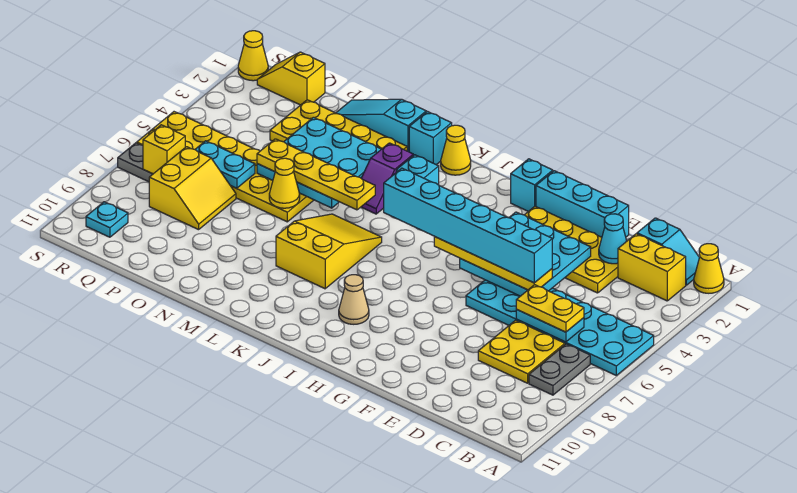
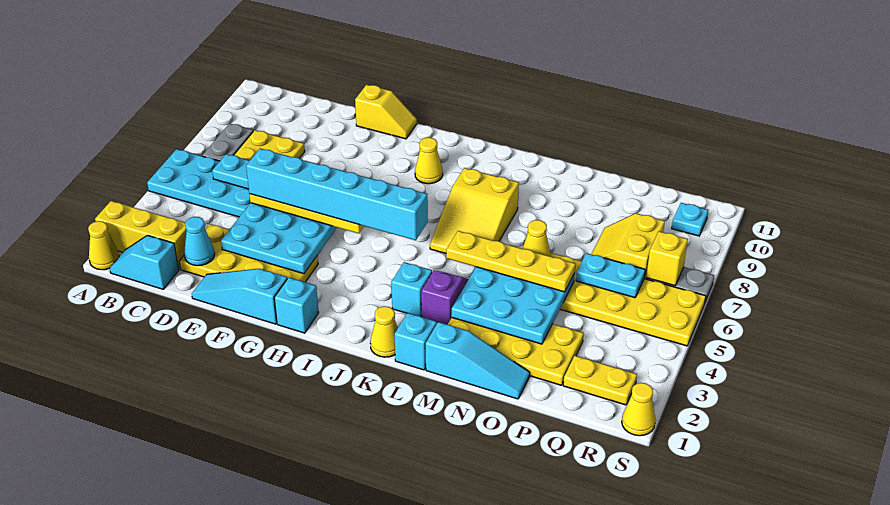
yellow brick B2:C2 level 1 -> yellow brick A2:C2 level 1
yellow plate C6:D6 level 3 -> yellow plate Q2:R2 level 1
cyan brick E1:G1 level 1 -> cyan slope E1:G1 level 1 top G
tan cone I9 level 1 -> yellow cone I9 level 1
yellow slope Q1:R1 level 1 top Q -> yellow slope F11:G11 level 1 top F

